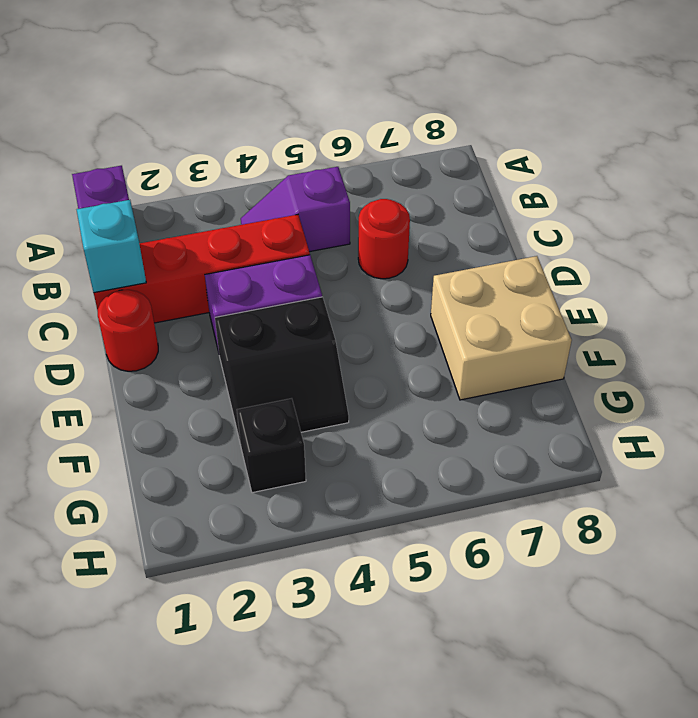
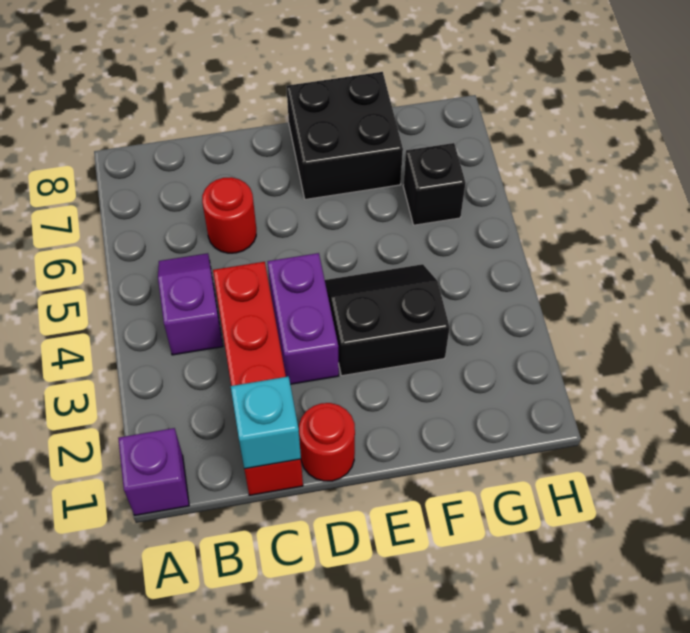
purple slope B4:B5 level 1 top 5 -> purple slope B4:B5 level 1 top 4
black slope E3:F4 level 1 top E -> black slope E3:F4 level 1 top 3
tan brick E7:F8 level 1 -> black brick E7:F8 level 1
black brick G3 level 1 -> black brick G6 level 1

